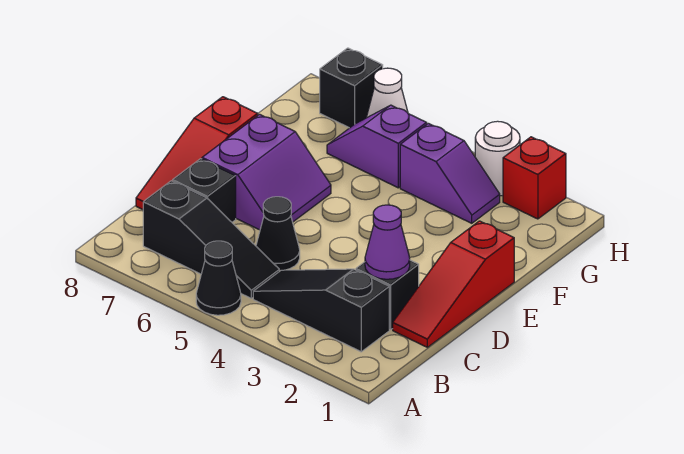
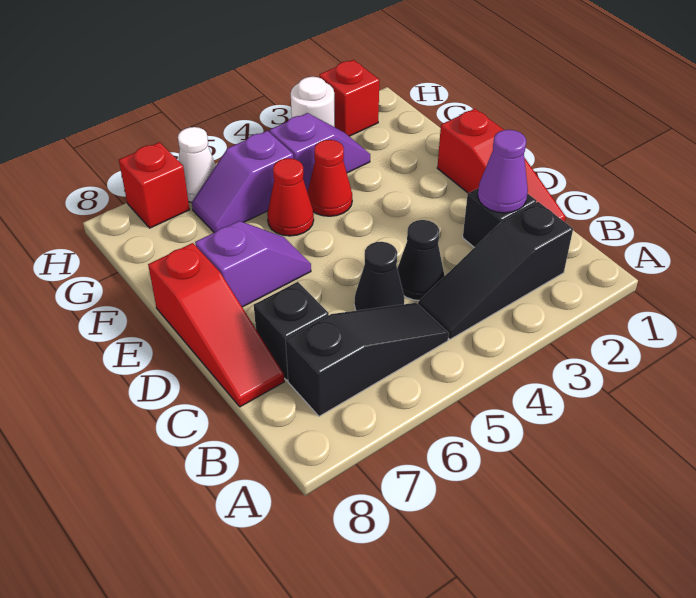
black cone A5 level 1 -> black cone C4 level 1
purple slope D6:E7 level 1 top 7 -> purple slope E6:E7 level 1 top 7
none -> red cone F4 level 1
none -> red cone F5 level 1
black brick H7 level 1 -> red brick H7 level 1

